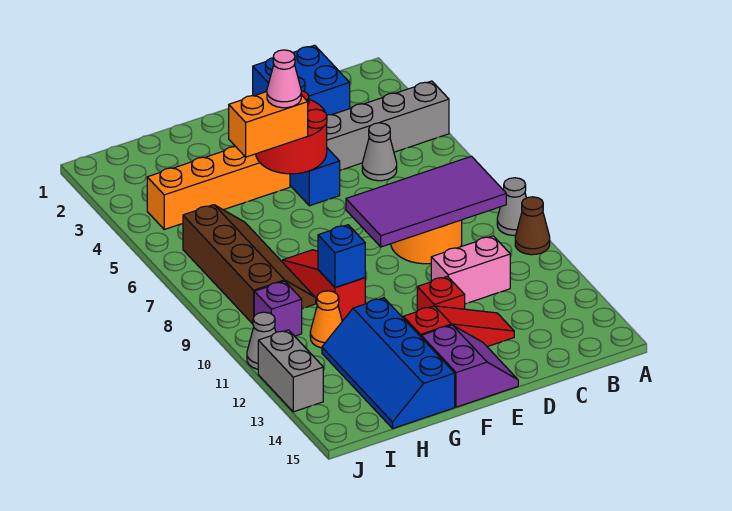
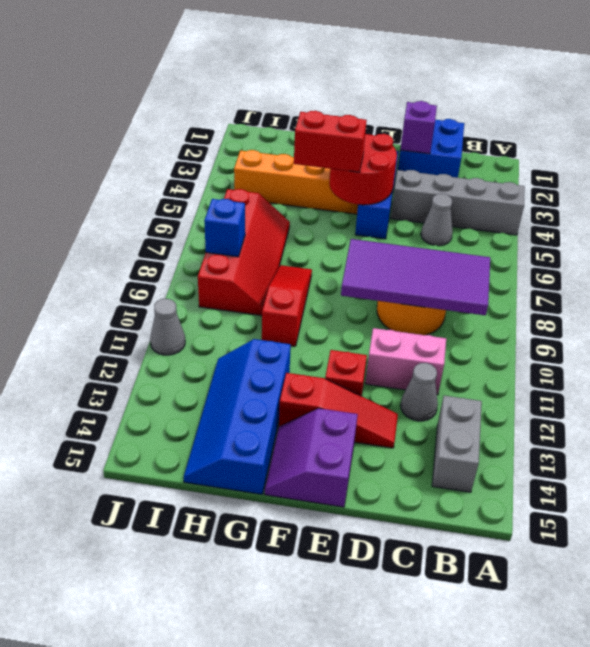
grey cone A9 level 1 -> grey cone C12 level 1
brown cone A10 level 1 -> none
purple slope E14:F15 level 1 top F -> purple slope E14:F15 level 1 top E
orange brick F5:G5 level 3 -> red brick F5:G5 level 3
pink cone F5 level 4 -> none
blue brick G10 level 2 -> blue brick I8 level 2
brown slope H6:I9 level 1 top I -> red slope H6:I9 level 1 top I
orange cone H11 level 1 -> none
purple brick I10 level 1 -> purple brick D2 level 2
grey brick J12:J13 level 1 -> grey brick B13:B14 level 1

